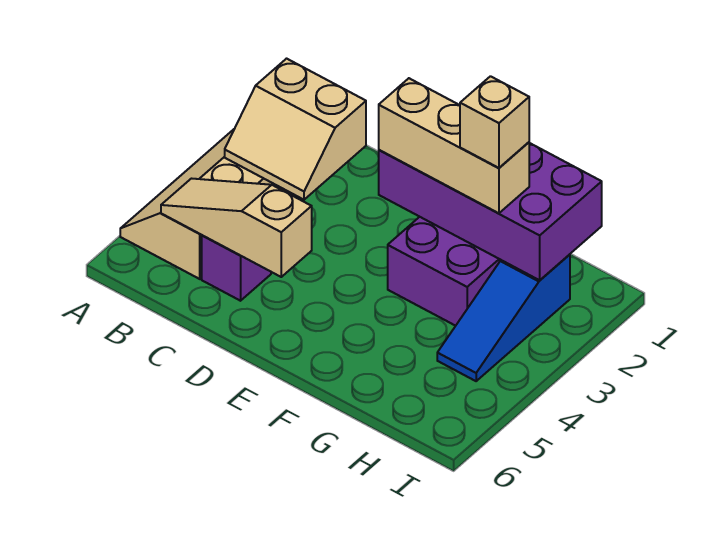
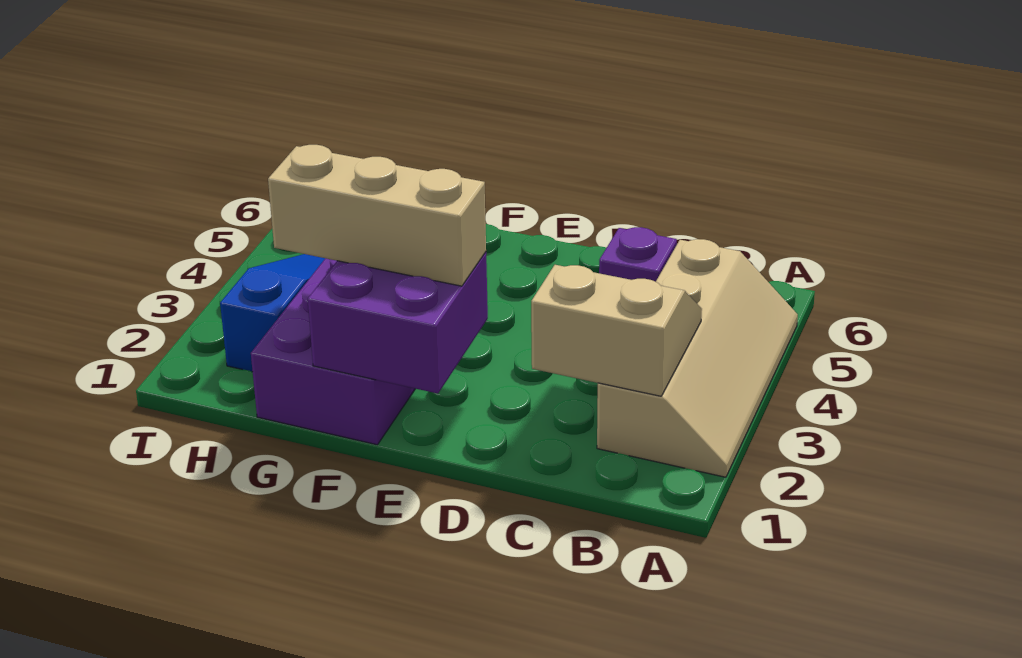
tan slope B5:D5 level 2 top D -> none
purple brick E1:H2 level 2 -> purple brick E1:F2 level 2
tan brick G2 level 4 -> none

